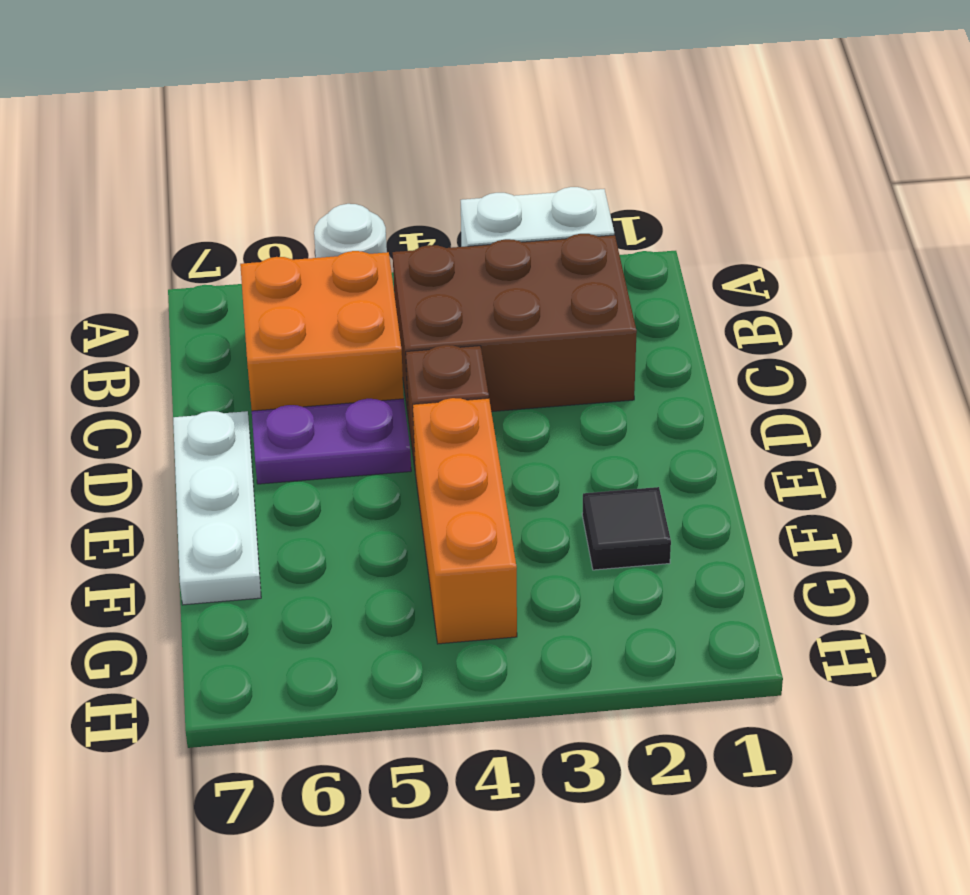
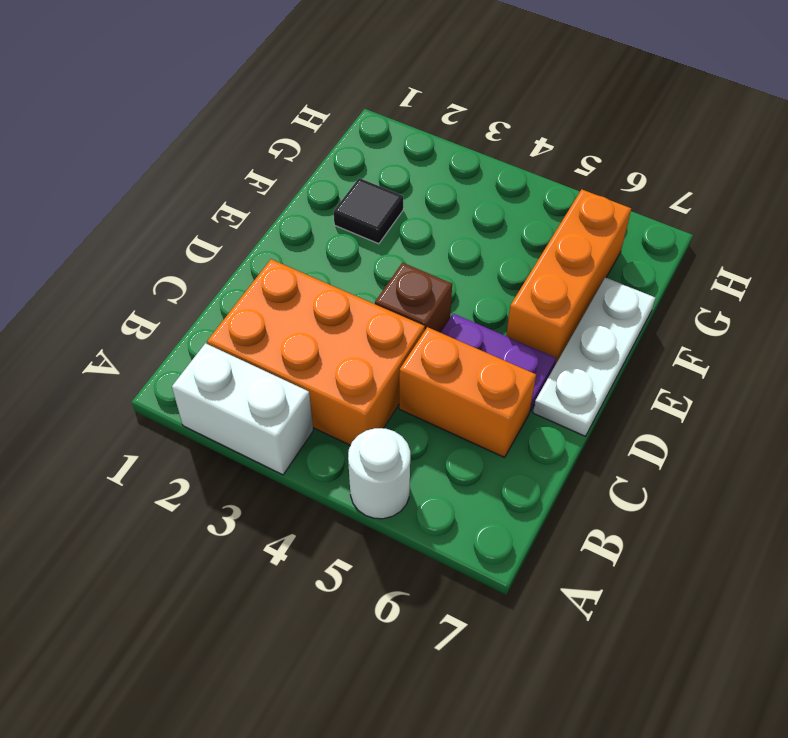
brown brick B2:C4 level 1 -> orange brick B2:C4 level 1
orange brick B5:C6 level 1 -> orange brick C5:C6 level 1
orange brick E4:G4 level 1 -> orange brick E6:G6 level 1

